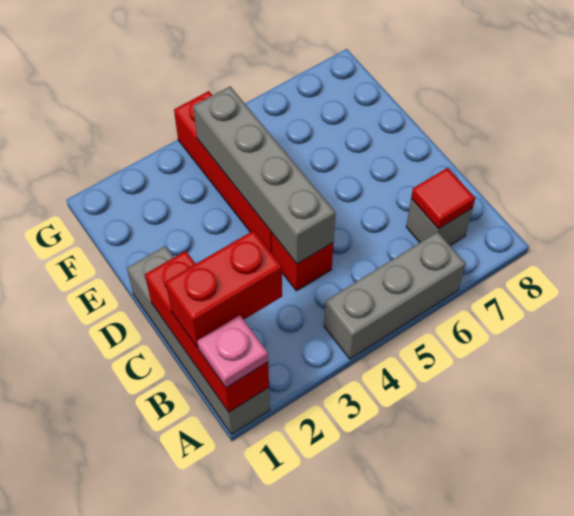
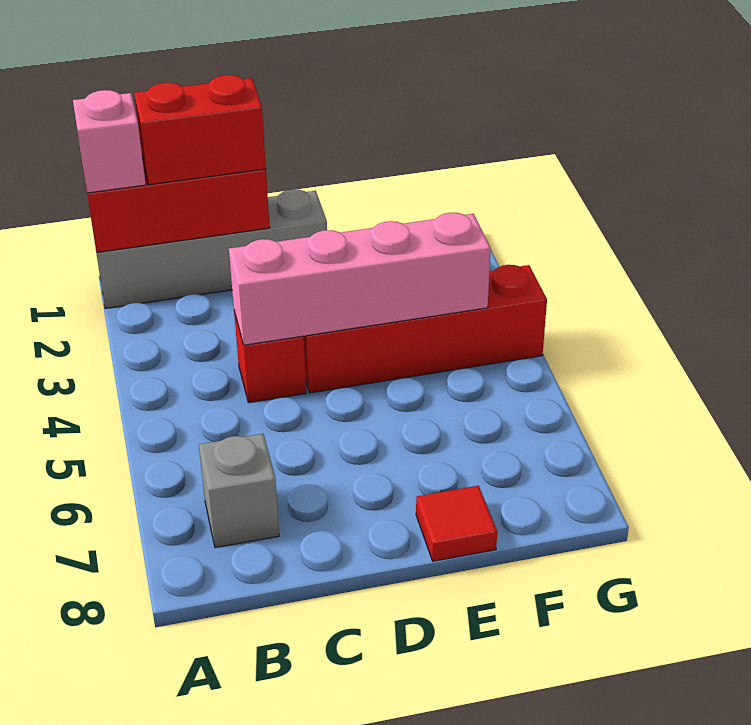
pink plate A1 level 3 -> pink brick A1 level 3
grey brick A4:A6 level 1 -> none
red brick B1:B2 level 3 -> red brick B1:C1 level 3
red tile B7 level 2 -> red tile E8 level 1
grey brick C4:F4 level 2 -> pink brick C4:F4 level 2

